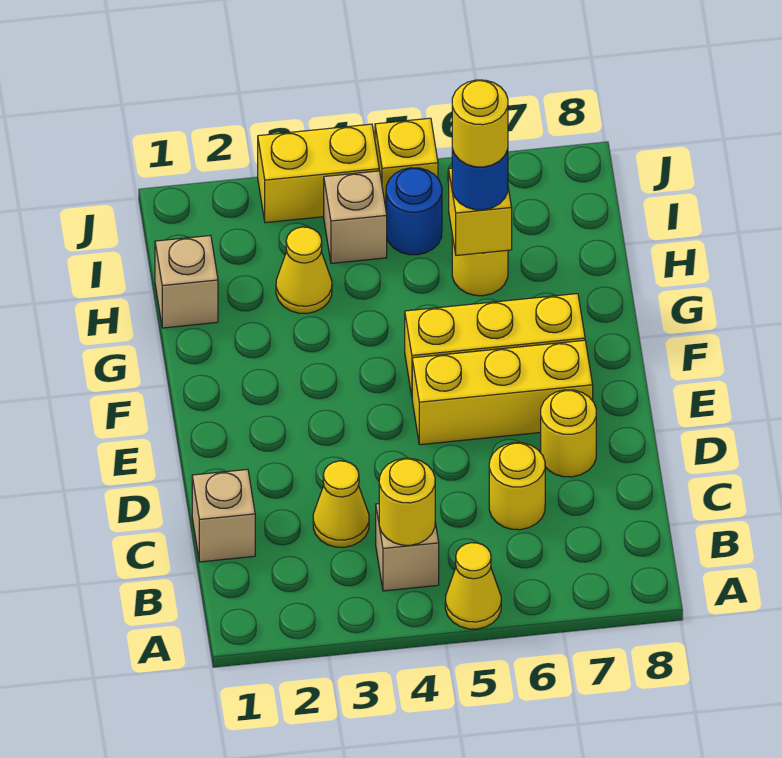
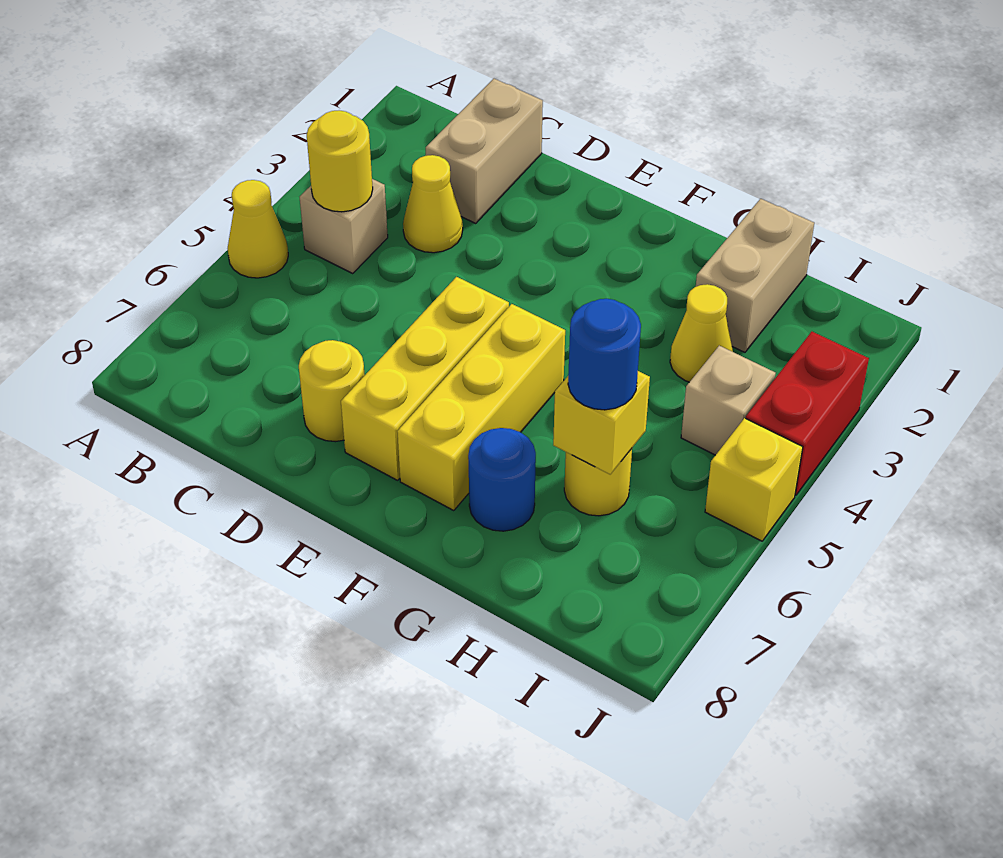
tan brick C1 level 1 -> tan brick C1:C2 level 1
yellow round brick C6 level 1 -> none
tan brick H1 level 1 -> tan brick H1:H2 level 1
yellow round brick H6 level 4 -> none
blue round brick I5 level 1 -> blue round brick G7 level 1
yellow brick J3:J4 level 1 -> red brick J3:J4 level 1

